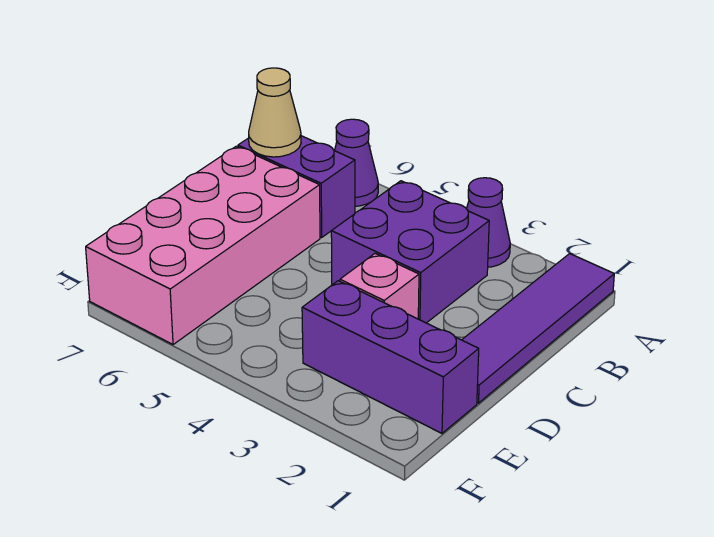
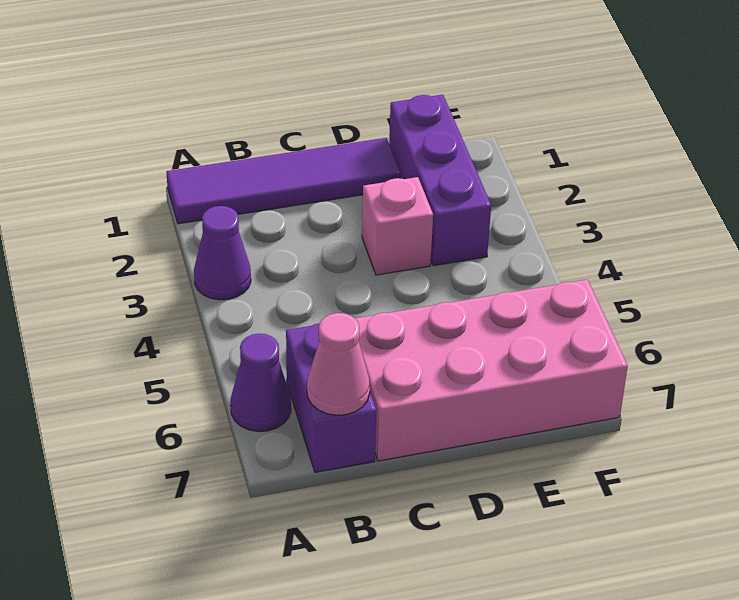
purple brick B3:C4 level 1 -> none
tan cone B7 level 2 -> pink cone B7 level 2

